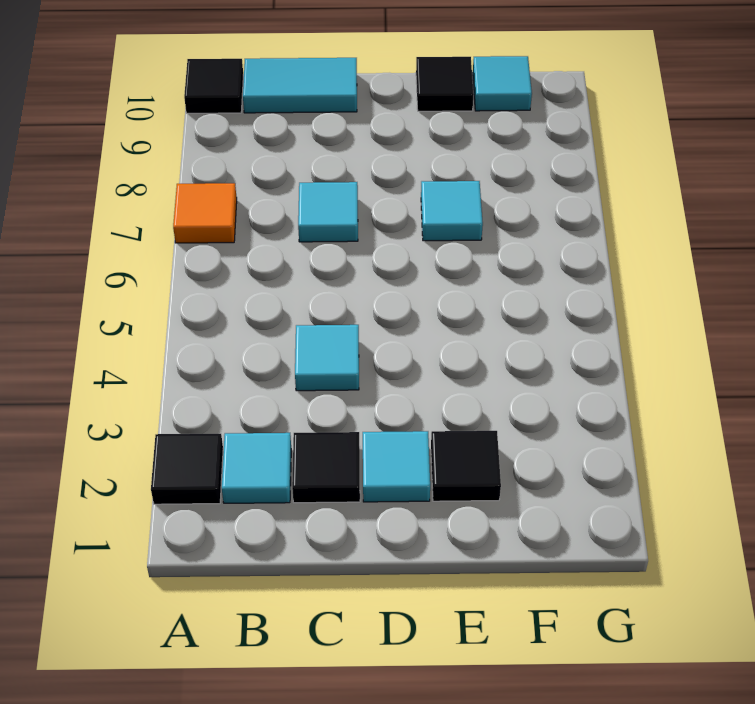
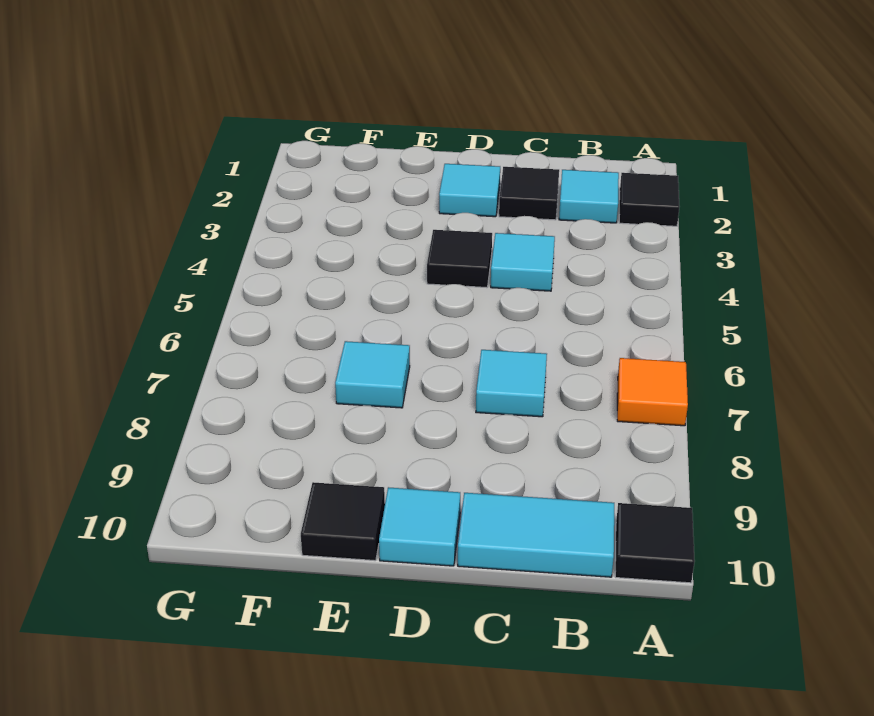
black tile E2 level 1 -> black tile D4 level 1
cyan tile F10 level 1 -> cyan tile D10 level 1

